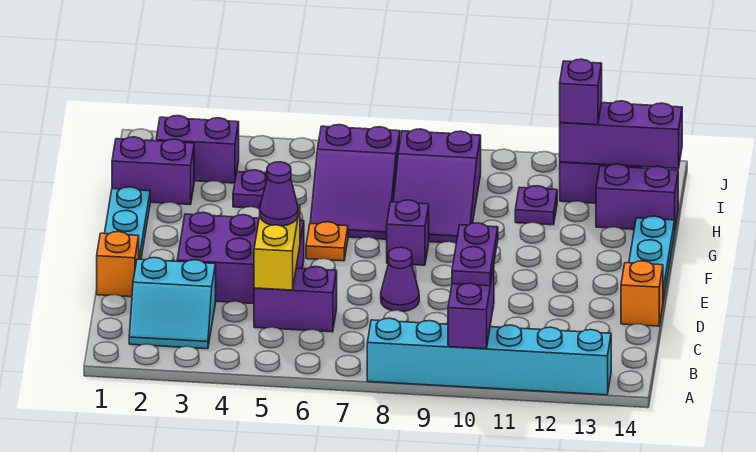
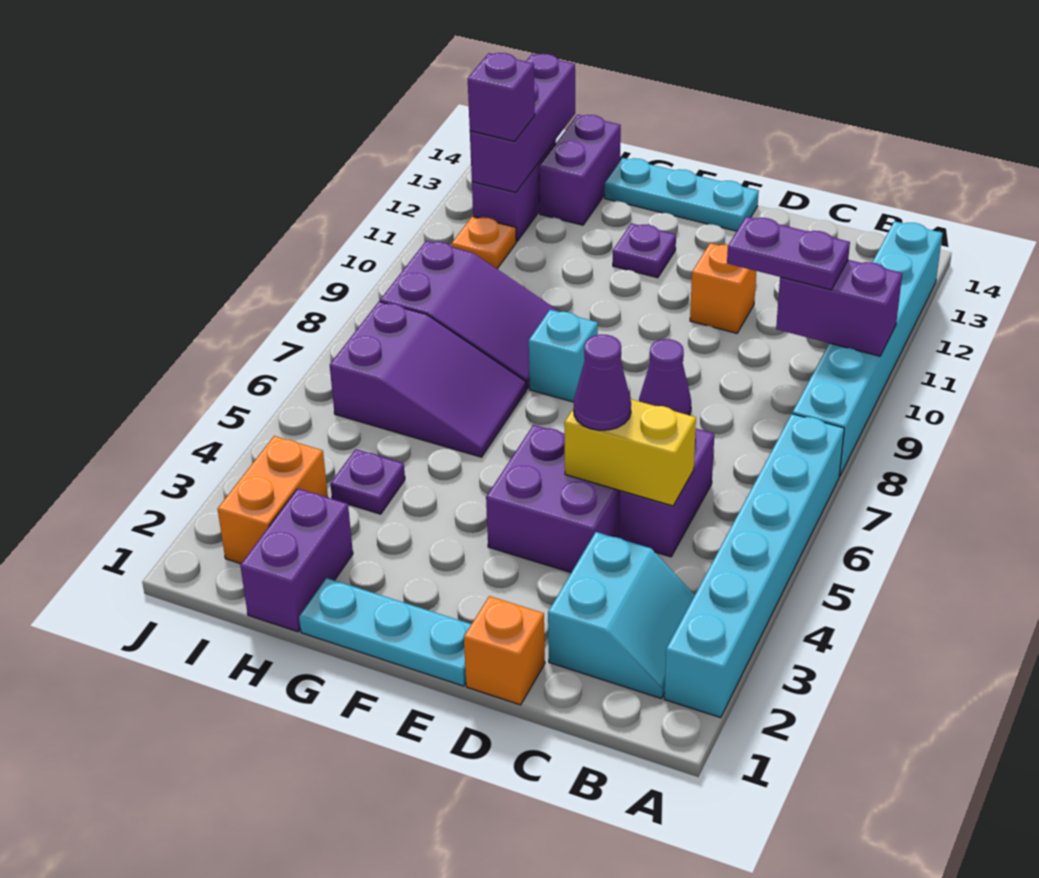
none -> cyan brick A2:A7 level 1
purple brick D3:E5 level 1 -> purple brick D4:E5 level 1
orange brick D14 level 1 -> orange brick D11 level 1
orange plate F6 level 1 -> orange plate I11 level 1
purple brick F8 level 1 -> cyan brick F8 level 1
purple plate H11 level 1 -> purple plate F12 level 1
purple brick I2:I3 level 1 -> orange brick I2:I3 level 1

